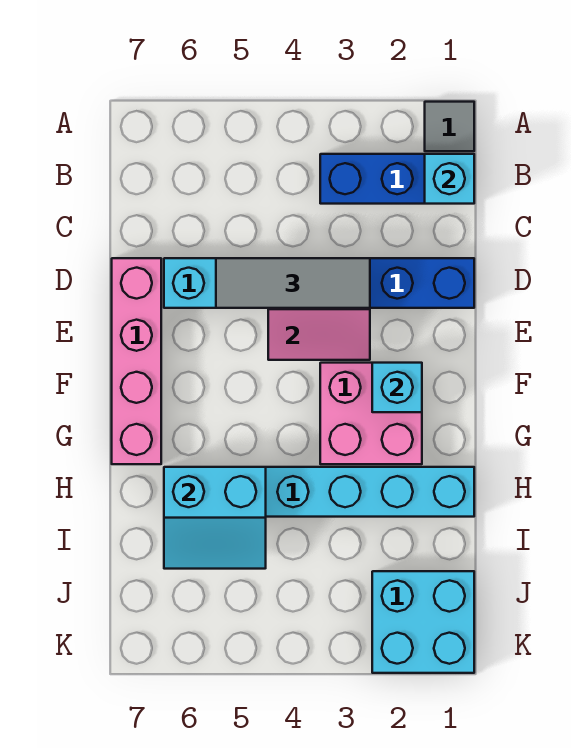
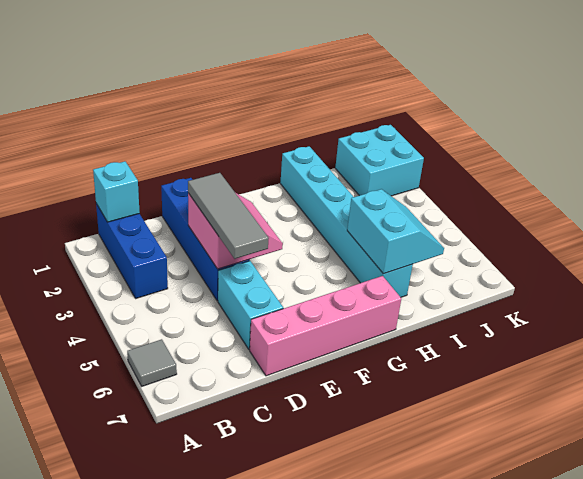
grey tile A1 level 1 -> grey tile A6 level 1
pink brick F2:G3 level 1 -> none
cyan brick F2 level 2 -> none

